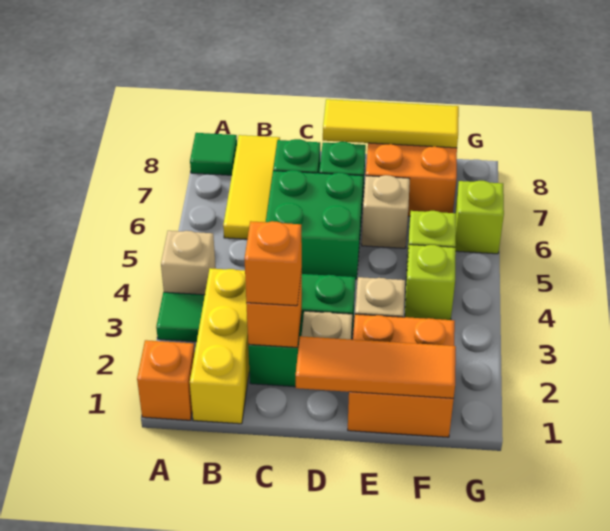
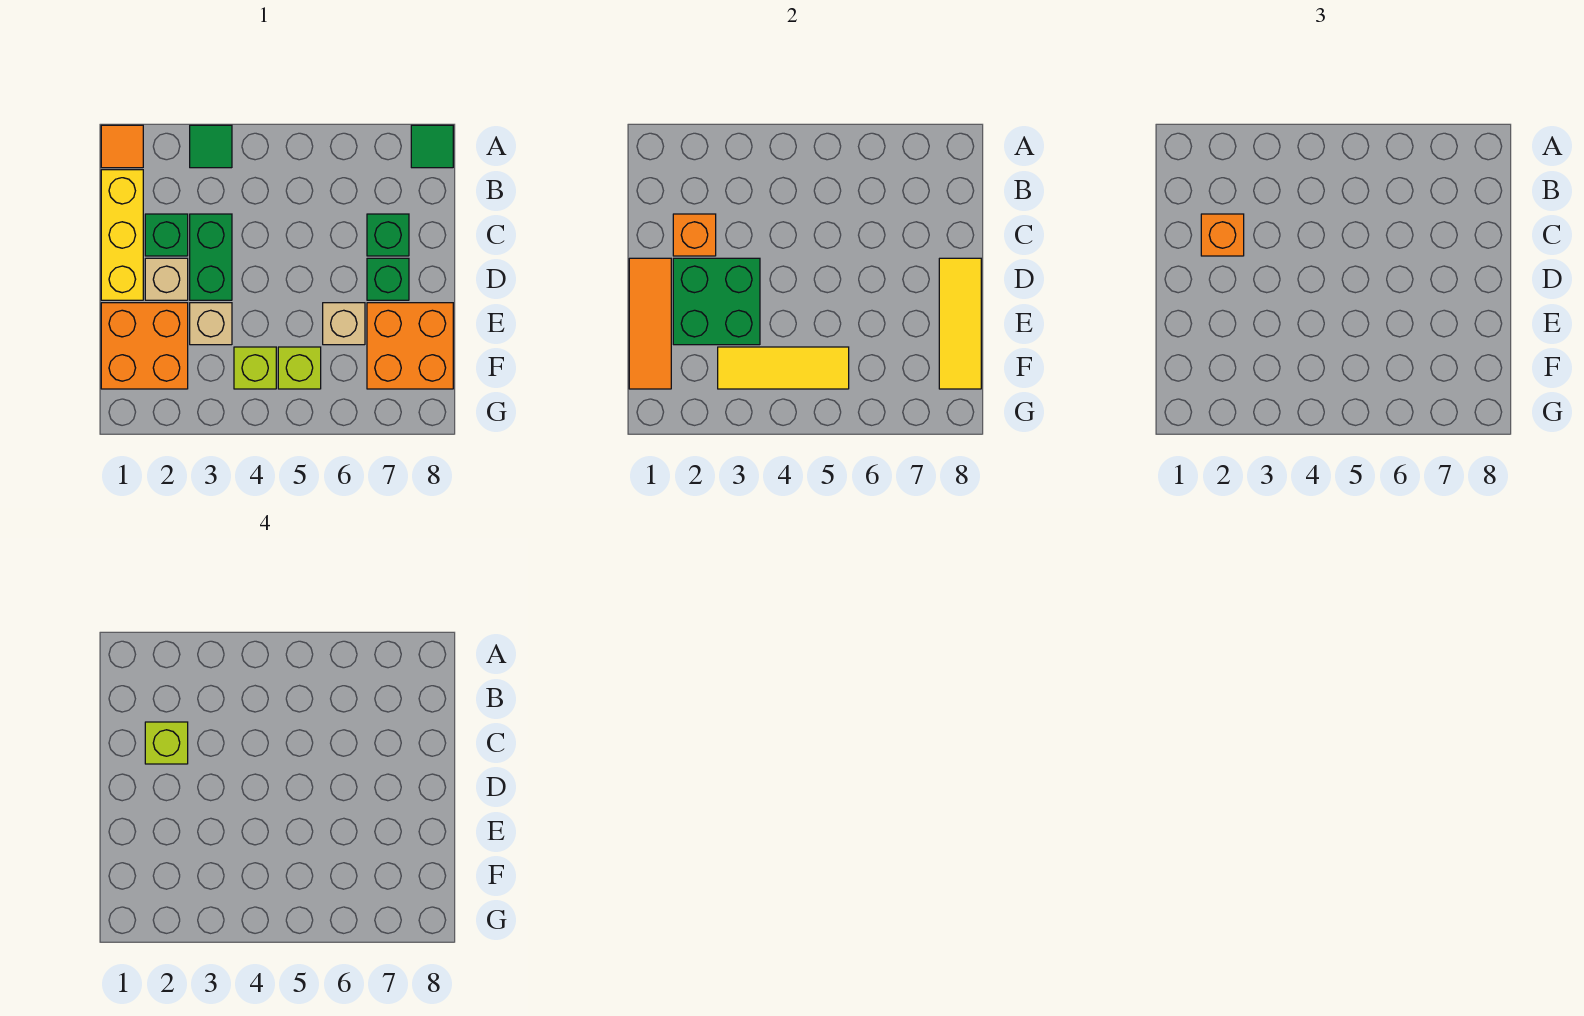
orange brick A1 level 1 -> orange tile A1 level 1
tan brick A4 level 1 -> none
yellow brick B1:B3 level 1 -> yellow brick B1:D1 level 1
yellow tile B6:B8 level 1 -> yellow tile F3:F5 level 2
green brick C5:D6 level 1 -> green brick D2:E3 level 2
lime brick G6 level 1 -> lime brick C2 level 4

